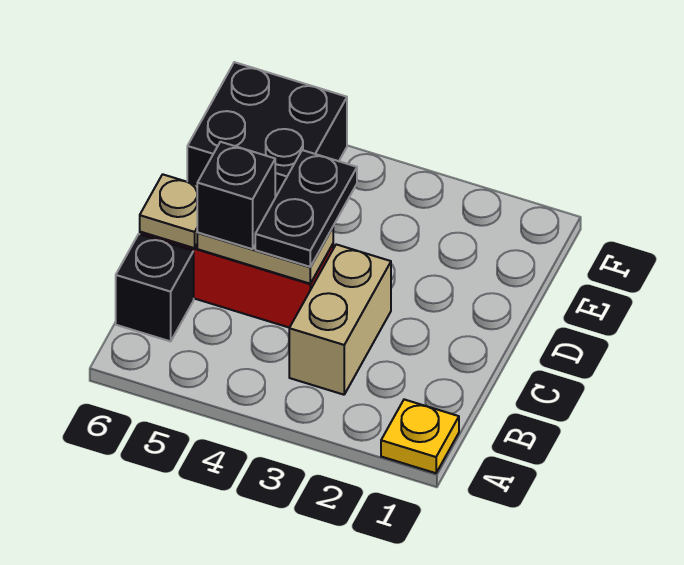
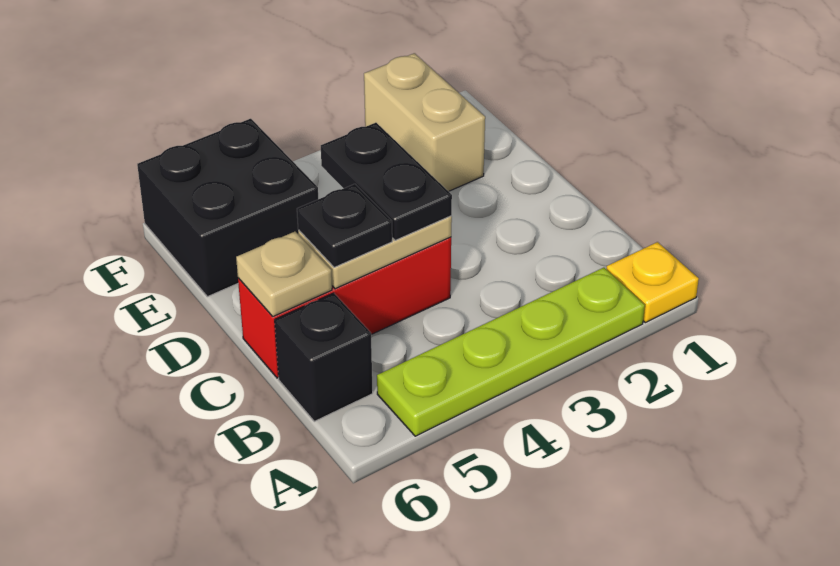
none -> lime plate A2:A5 level 1
tan brick B3:C3 level 1 -> tan brick E2:F2 level 1
black brick C5 level 3 -> black plate C5 level 3

